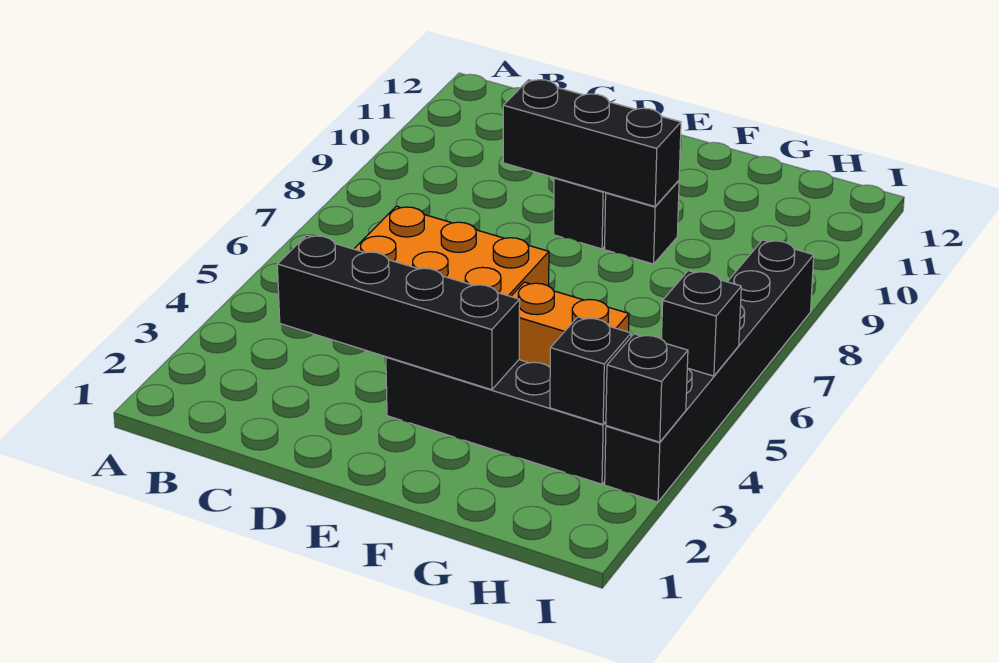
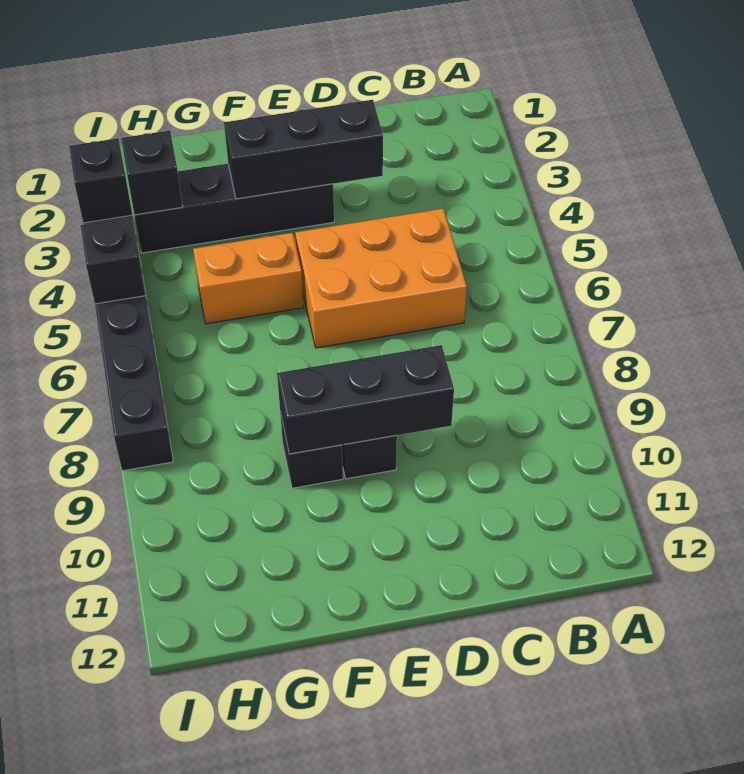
black brick C3:F3 level 2 -> black brick D3:F3 level 2

